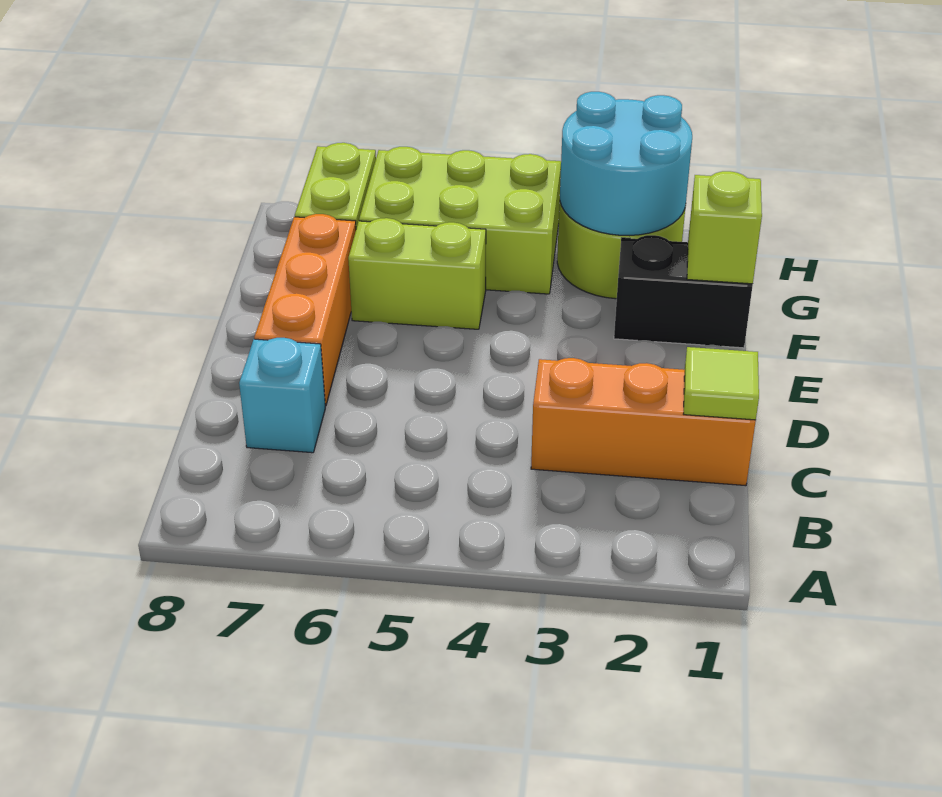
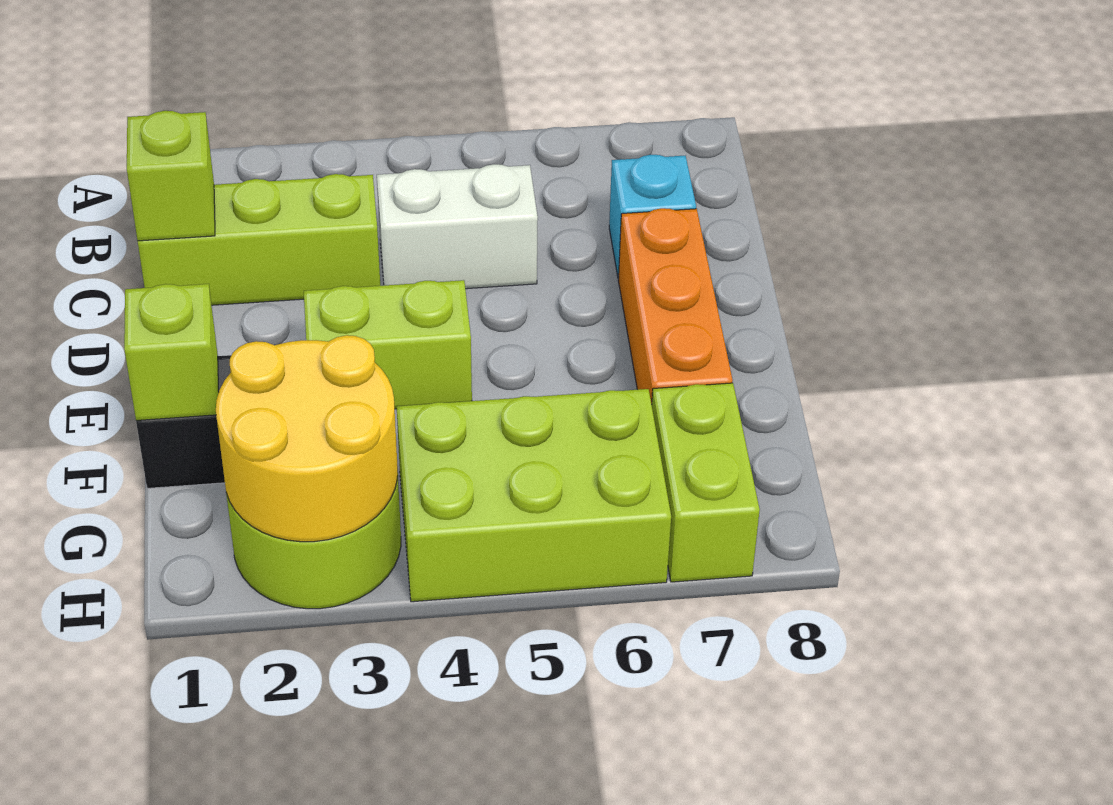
orange brick C1:C3 level 1 -> lime brick C1:C3 level 1
lime tile C1 level 2 -> lime brick C1 level 2
none -> white brick C4:C5 level 1
lime brick F5:F6 level 1 -> lime brick E3:E4 level 1
cyan round brick G2:H3 level 2 -> yellow round brick G2:H3 level 2

